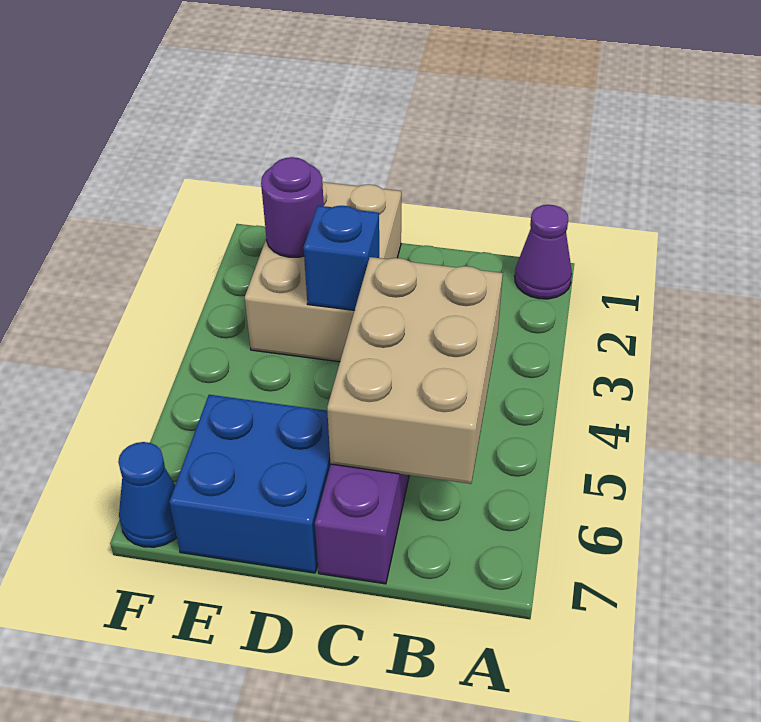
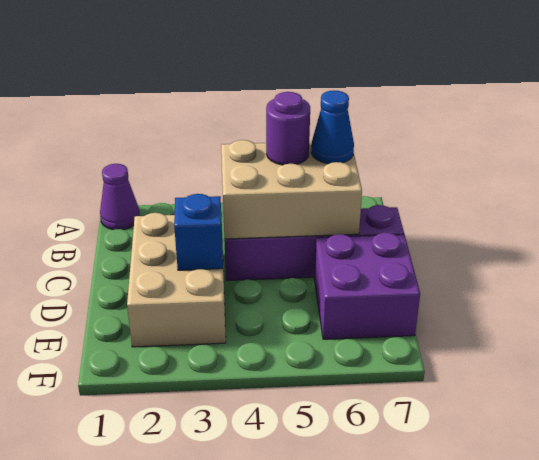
tan brick D1:E3 level 1 -> tan brick C2:E3 level 1
blue brick D6:E7 level 1 -> purple brick D6:E7 level 1
purple round brick E2 level 2 -> purple round brick B5 level 3
blue cone F7 level 1 -> blue cone B6 level 3

